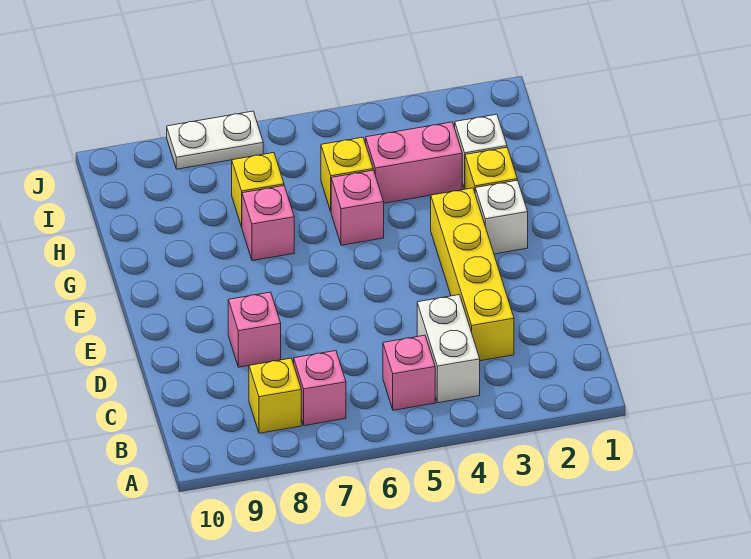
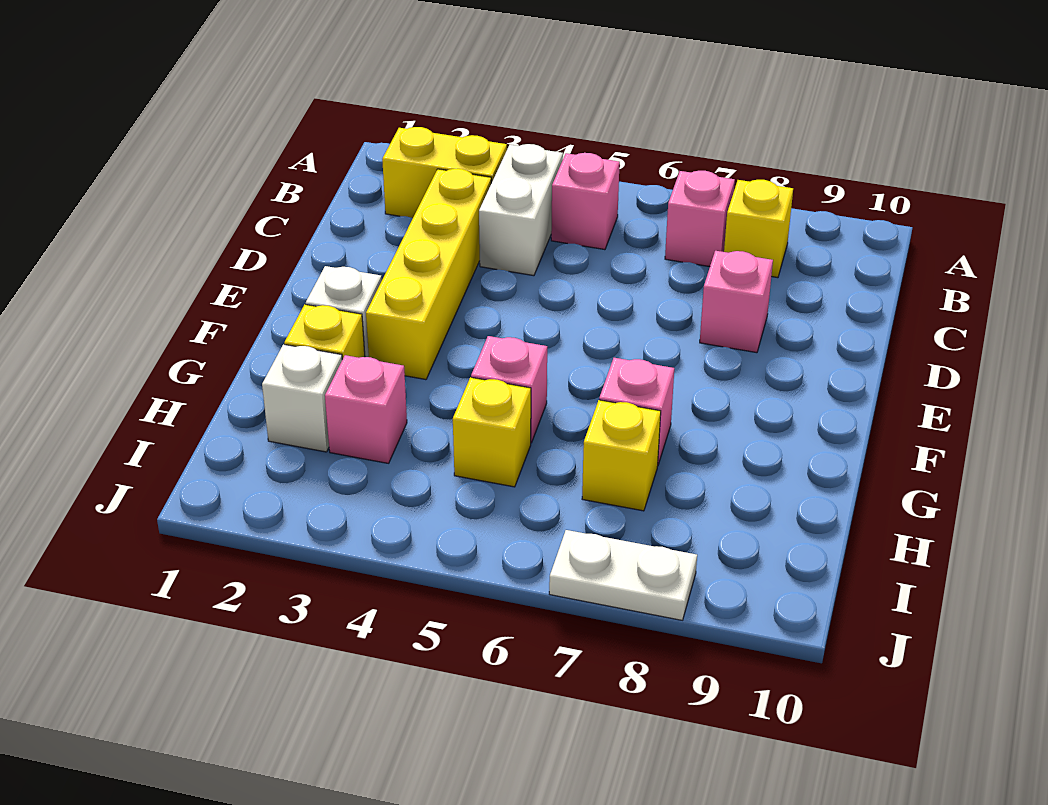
none -> yellow brick B2:B3 level 1
pink brick H3:H4 level 1 -> pink brick H3 level 1

